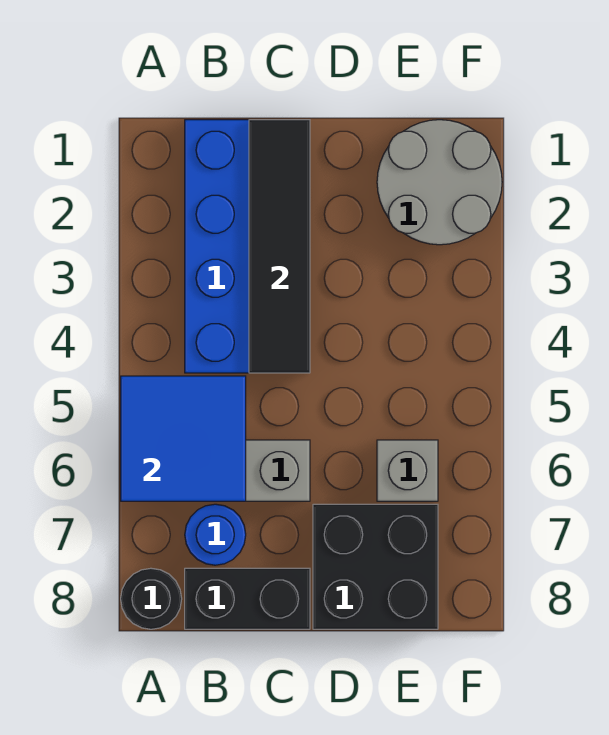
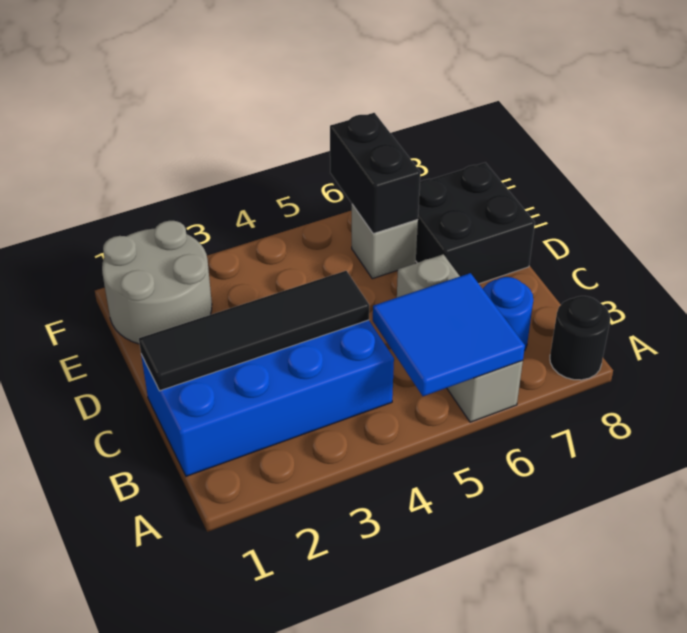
black brick B8:C8 level 1 -> black brick E6:F6 level 2

